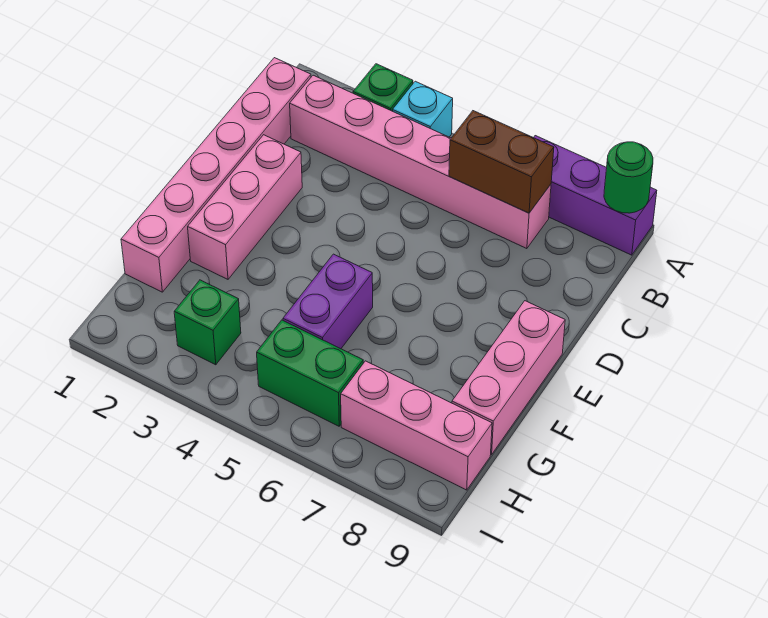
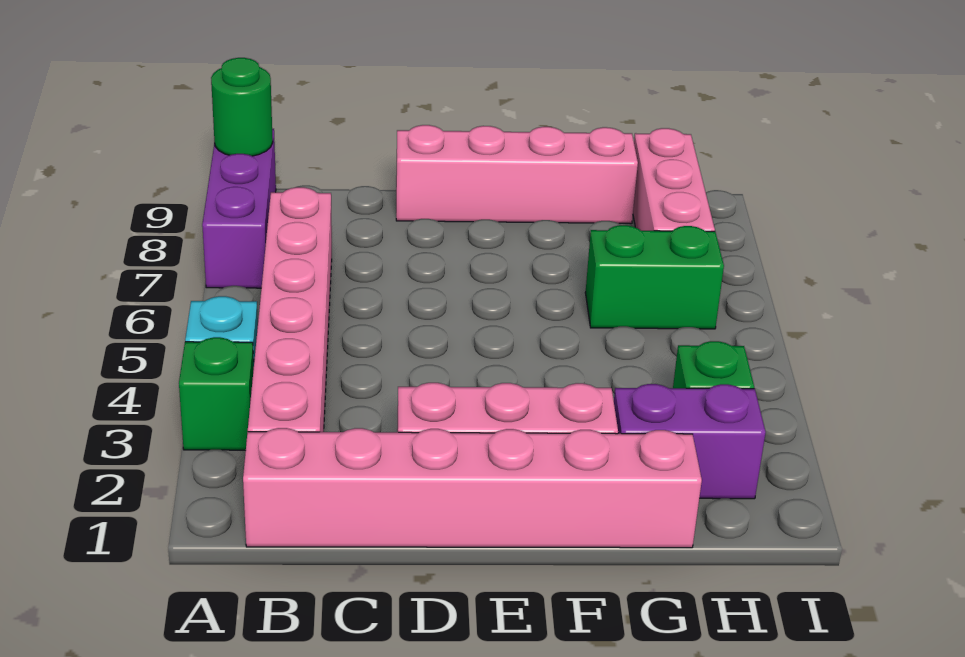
brown brick B6:B7 level 2 -> none
pink brick E9:G9 level 1 -> pink brick D9:G9 level 1
purple brick F5:G5 level 1 -> purple brick G2:H2 level 1
green brick H5:H6 level 1 -> green brick G6:H6 level 1

